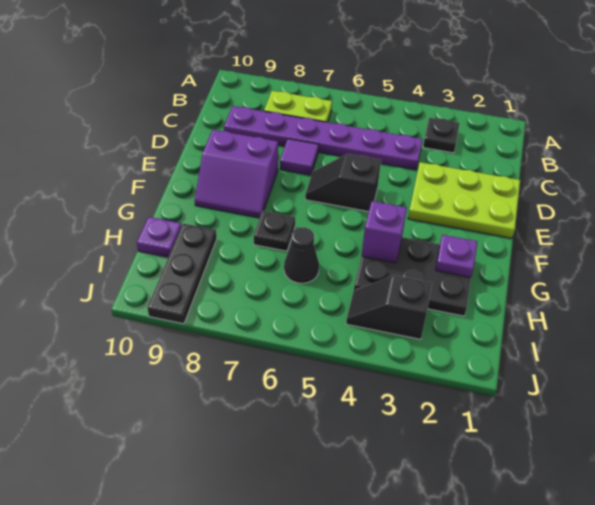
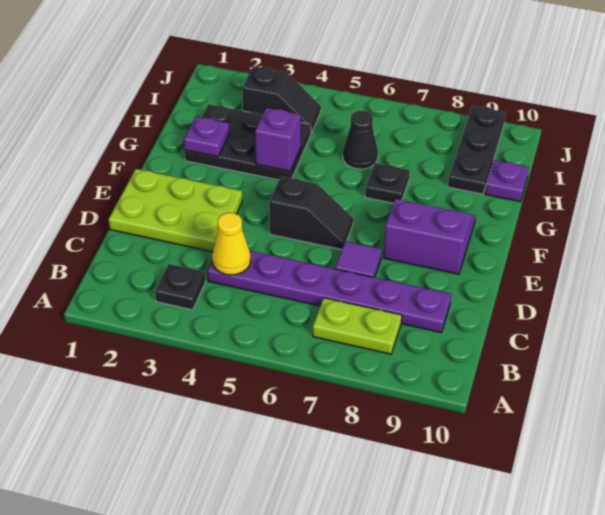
none -> yellow cone C4 level 2

